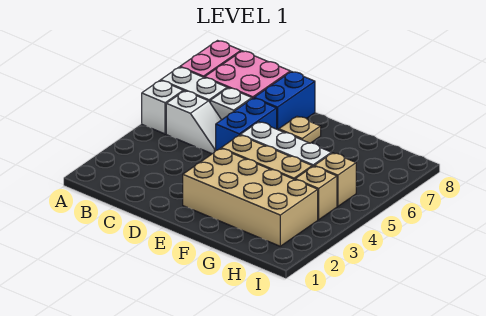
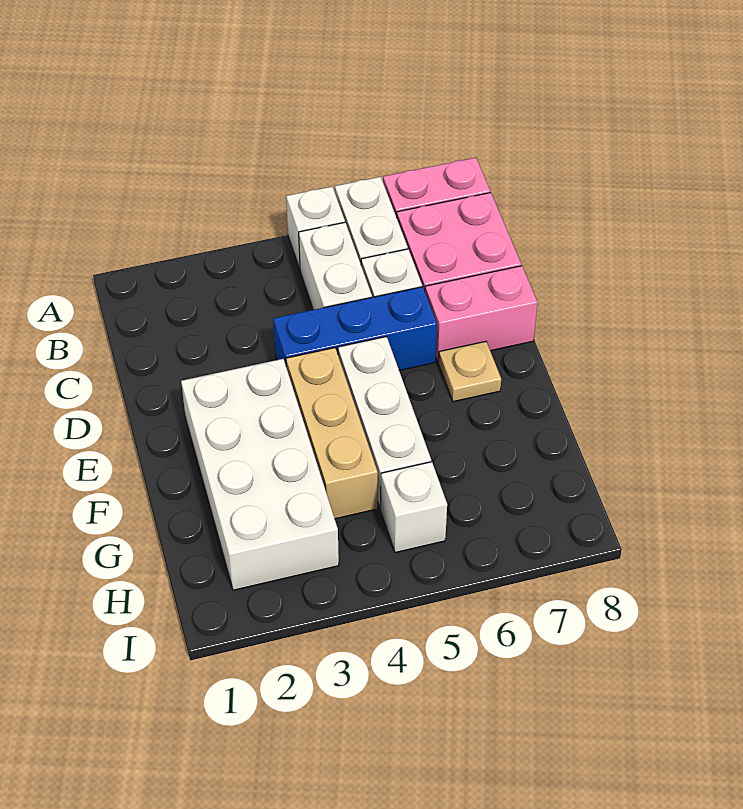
white slope B5:C5 level 1 top B -> white brick B5:C5 level 1
blue brick D5:D6 level 1 -> blue brick D4:D6 level 1
blue brick D7:D8 level 1 -> pink brick D7:D8 level 1
tan brick E2:H3 level 1 -> white brick E2:H3 level 1
tan brick H4 level 1 -> none
tan brick H5 level 1 -> white brick H5 level 1

